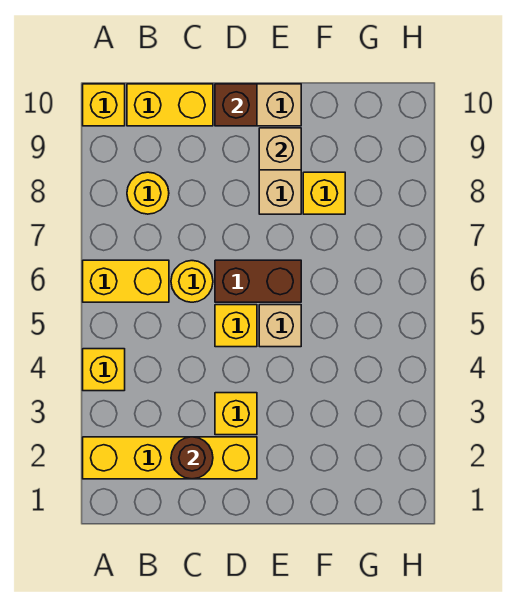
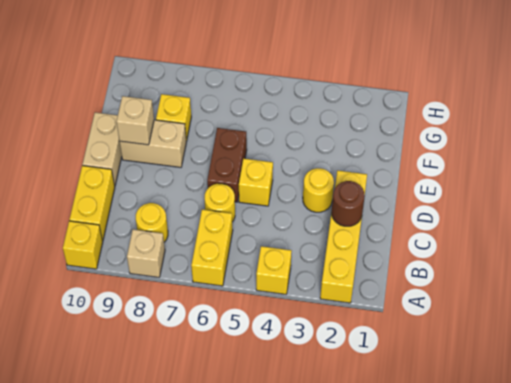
yellow brick D3 level 1 -> yellow round brick D3 level 1
brown brick D10 level 2 -> none
tan brick E5 level 1 -> tan brick A8 level 1

